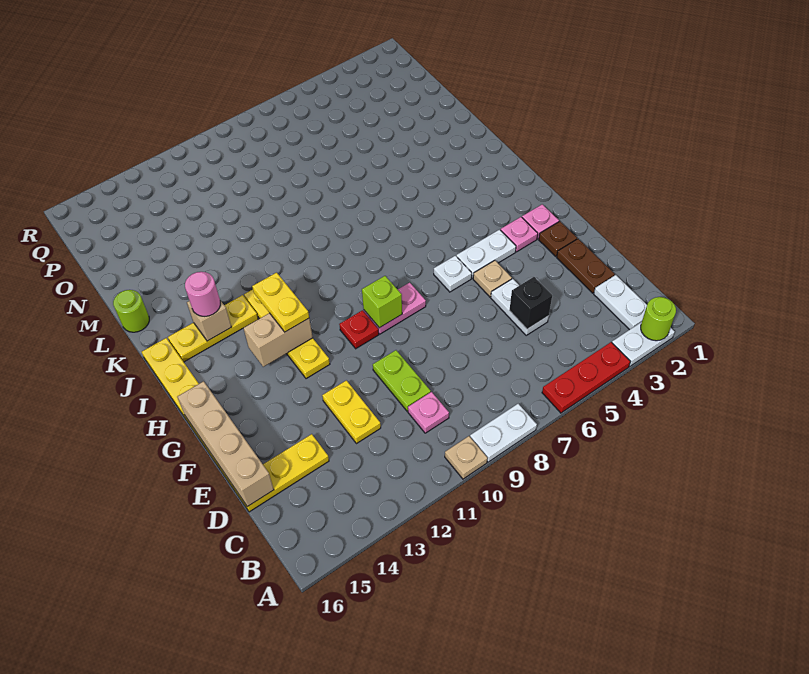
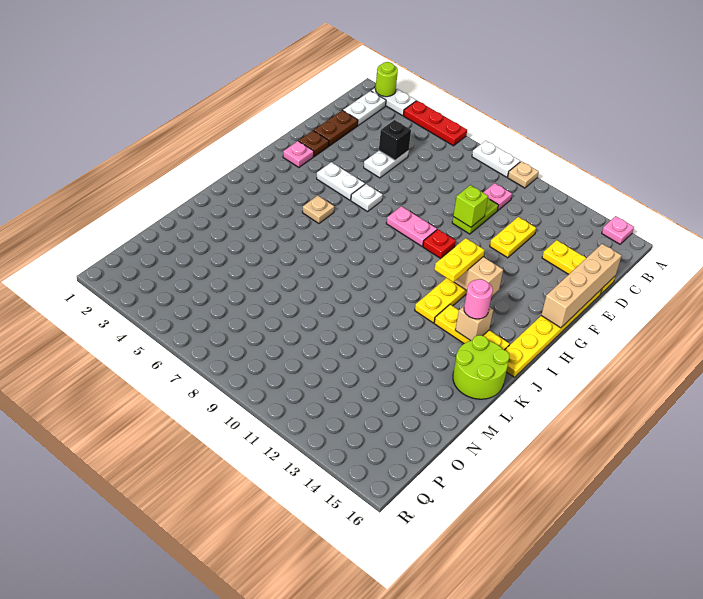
tan plate F5 level 1 -> tan plate I5 level 1
pink plate G3 level 1 -> pink plate A15 level 1
lime brick G9 level 2 -> lime brick E10 level 2
lime round brick L16 level 1 -> lime round brick K15:L16 level 1

